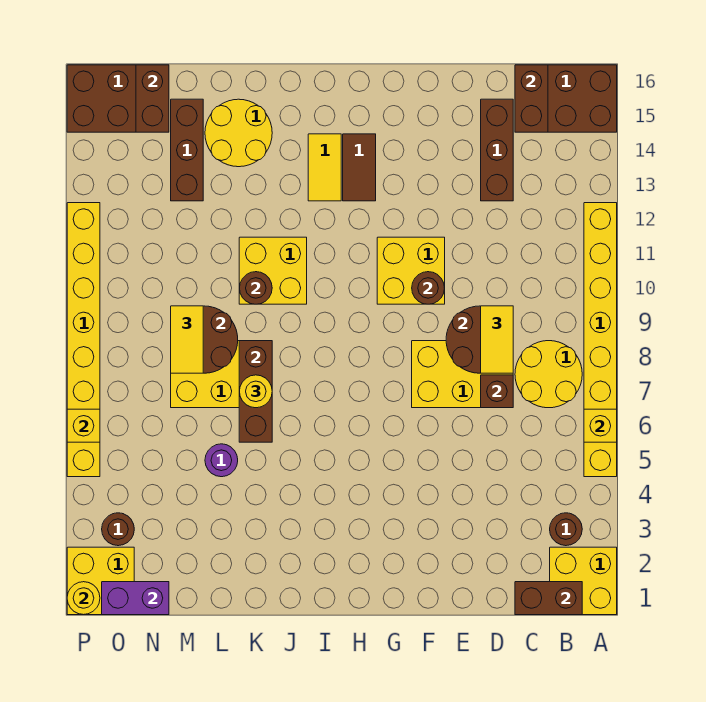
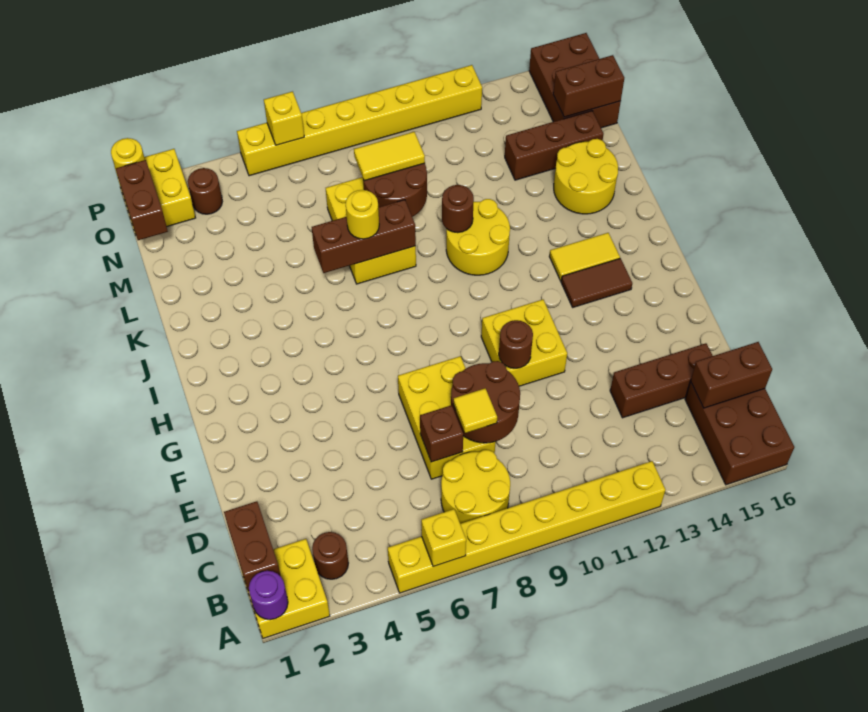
yellow tile D8:D9 level 3 -> yellow tile D8 level 3
yellow brick J10:K11 level 1 -> yellow round brick J10:K11 level 1
purple round brick L5 level 1 -> purple round brick A1 level 2
purple brick N1:O1 level 2 -> brown brick N1:O1 level 2

